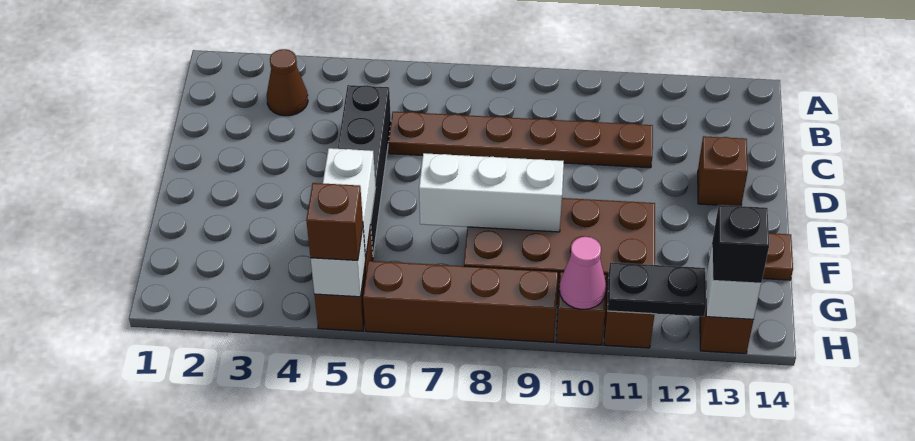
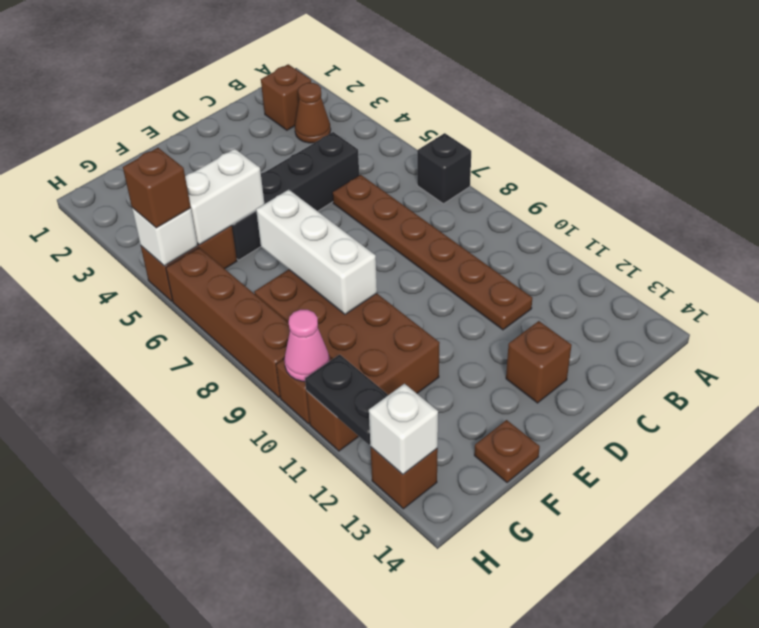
none -> brown brick B2 level 1
black brick H13 level 3 -> black brick A7 level 1

